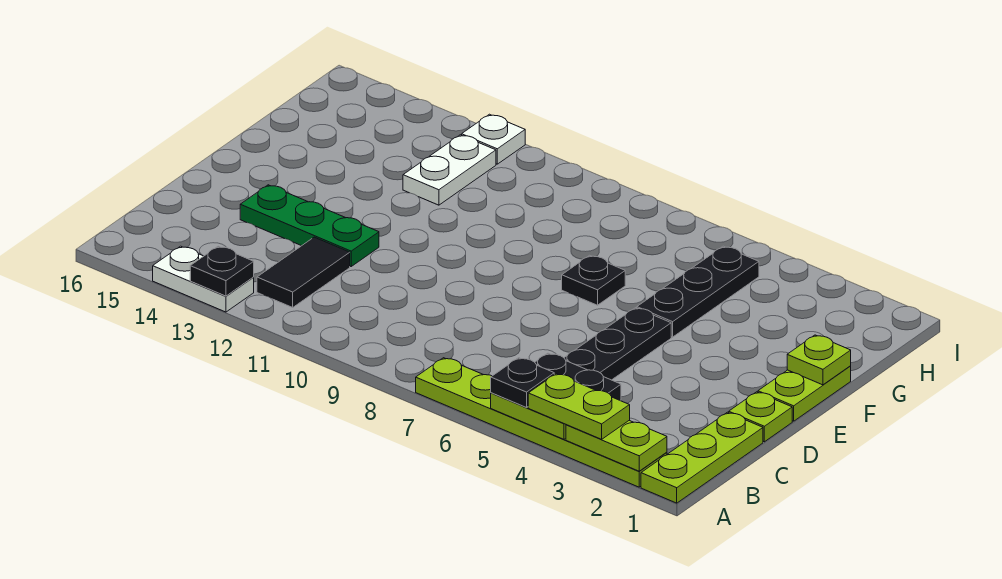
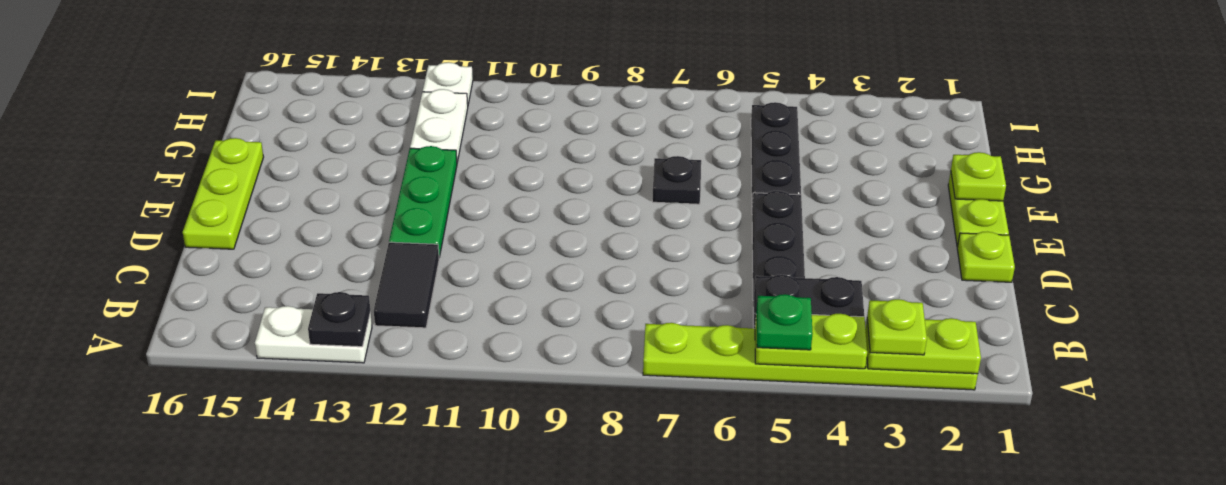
lime plate A1:C1 level 1 -> lime plate D16:F16 level 1
lime plate A3:A4 level 3 -> lime plate A3 level 3
black plate A5 level 3 -> green plate A5 level 3
green plate D12:D14 level 1 -> green plate D12:F12 level 1

